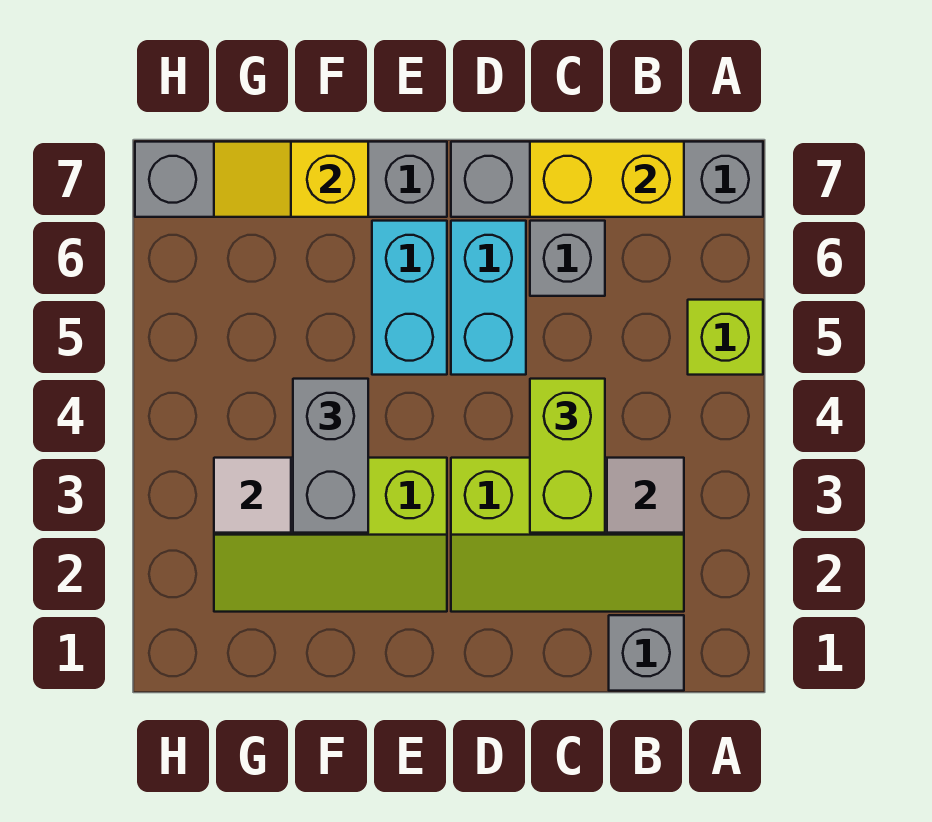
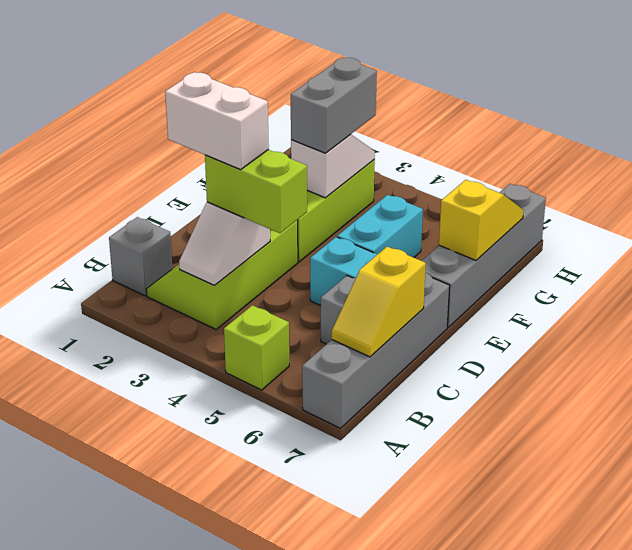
yellow brick B7:C7 level 2 -> yellow slope B7:C7 level 2 top C
none -> white brick C2:C3 level 4
cyan brick E5:E6 level 1 -> cyan brick E5:F5 level 1
grey brick F3:F4 level 3 -> grey brick F3:G3 level 3

